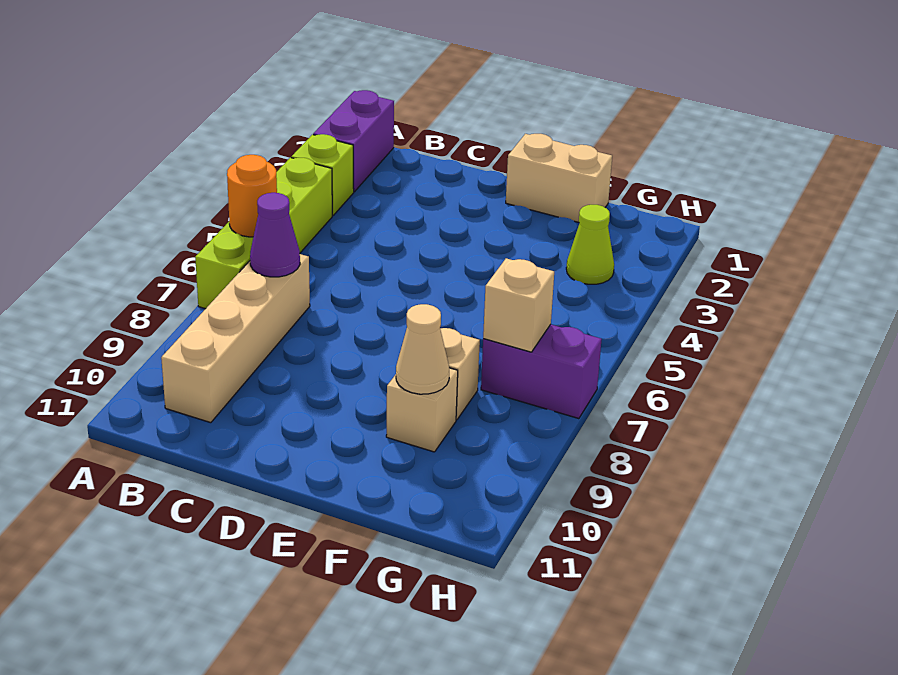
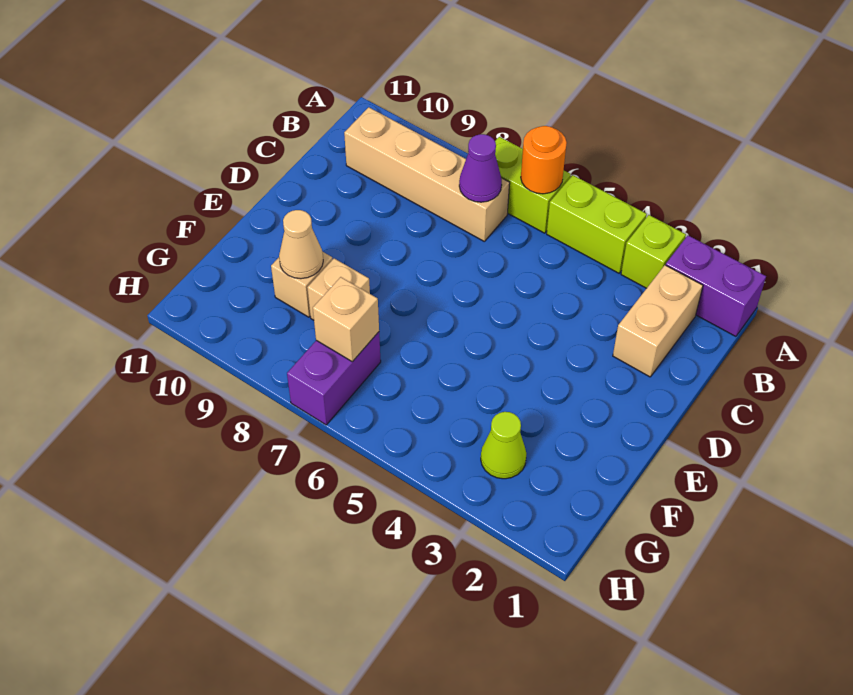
tan brick E1:F1 level 1 -> tan brick B2:C2 level 1

